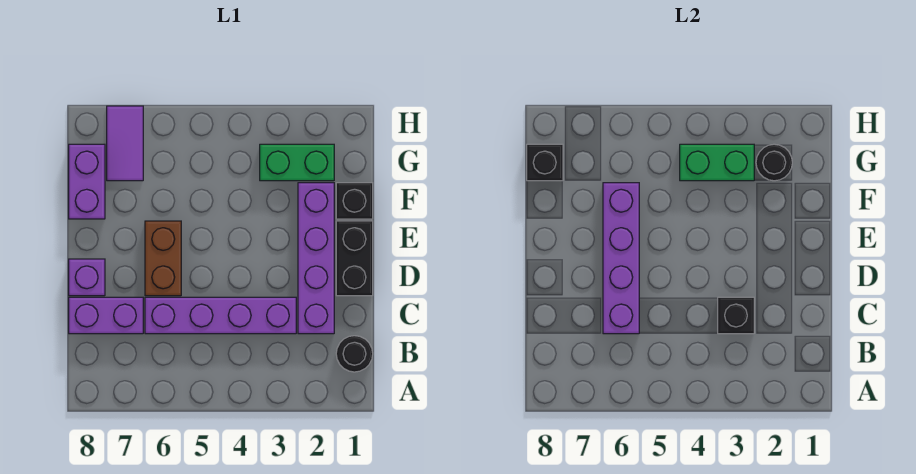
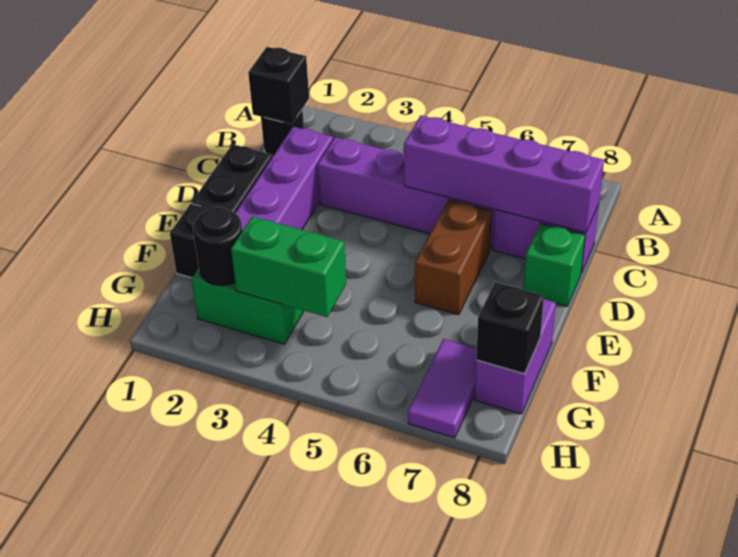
black brick C3 level 2 -> black brick B1 level 2
purple brick C6:F6 level 2 -> purple brick C5:C8 level 2
purple brick D8 level 1 -> green brick D8 level 1

